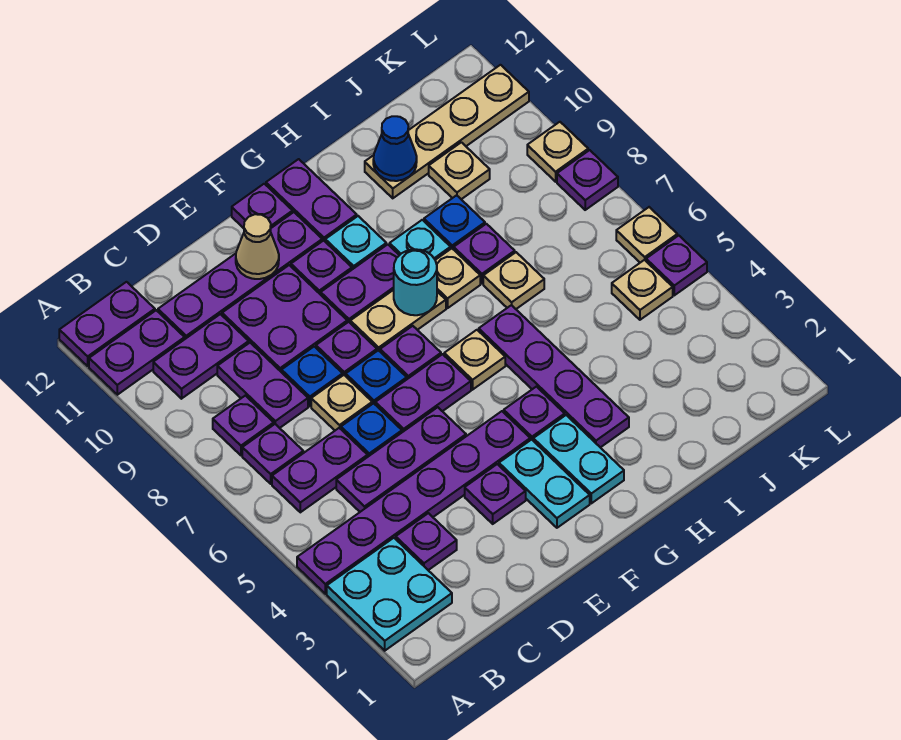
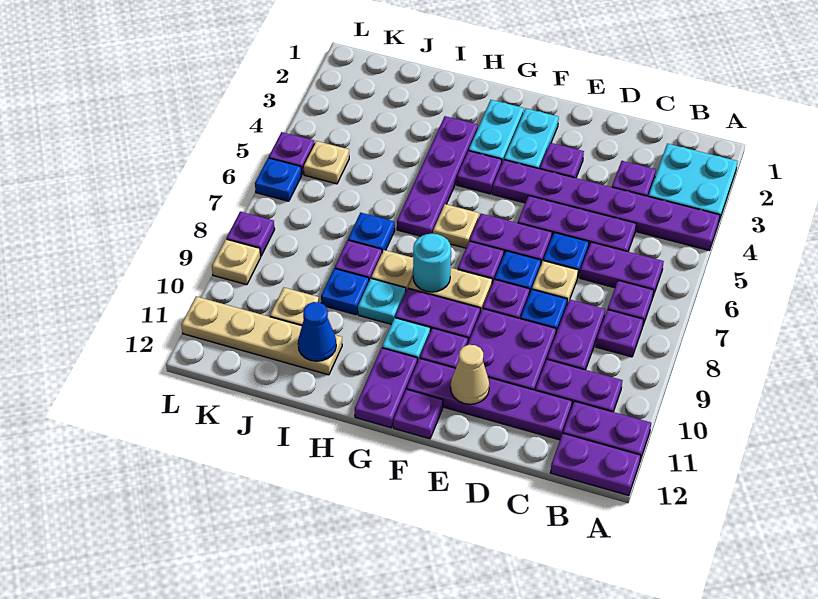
tan plate I7 level 1 -> blue plate I7 level 1
tan plate L6 level 1 -> blue plate L6 level 1

